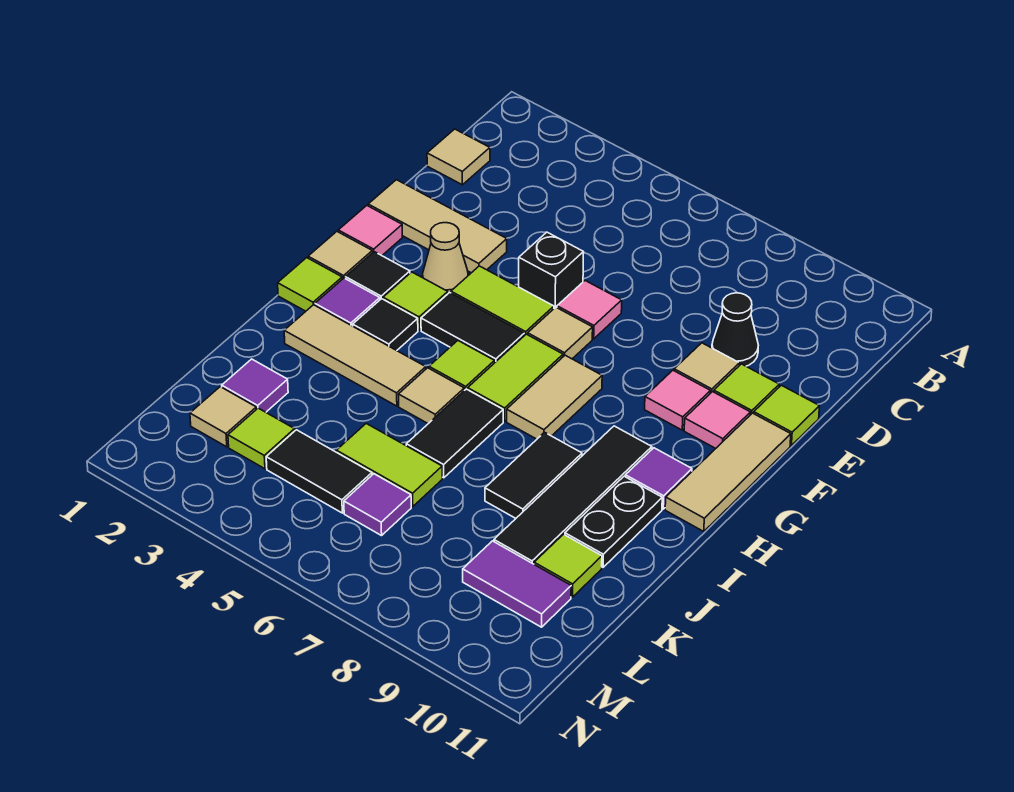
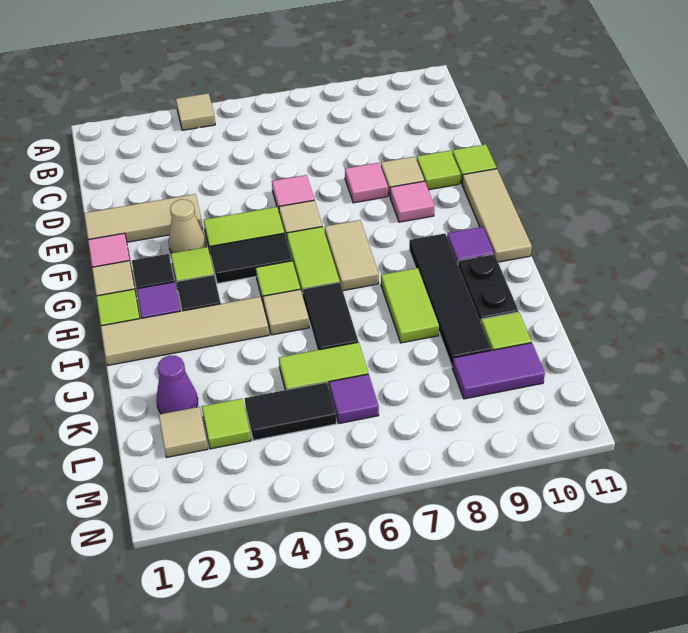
tan tile C1 level 1 -> tan tile A4 level 1
black cone D9 level 1 -> none
black brick E5 level 1 -> none
pink tile F10 level 1 -> pink tile E8 level 1
tan tile I2:I4 level 1 -> tan tile I1:I4 level 1
black tile I8:J8 level 1 -> lime tile I8:J8 level 1
purple tile K2 level 1 -> purple cone K2 level 1

